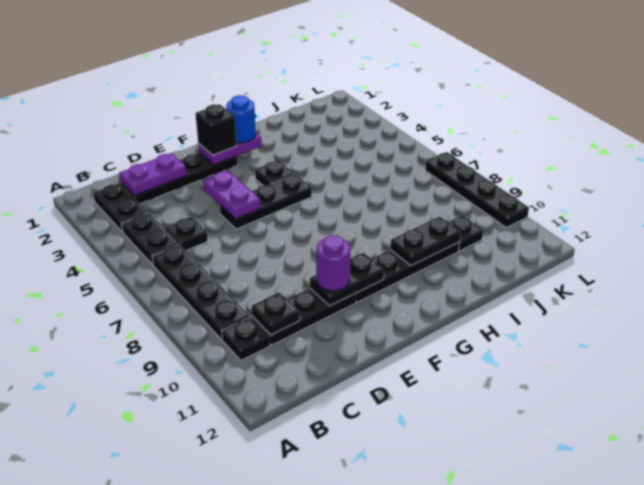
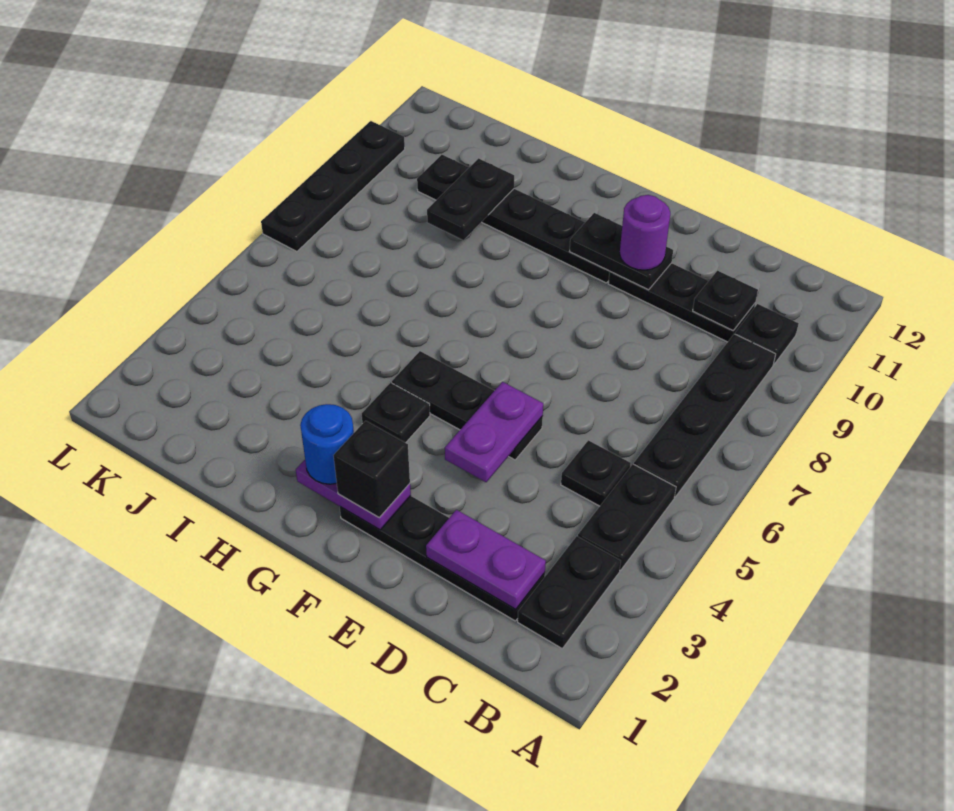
black plate H10:I10 level 2 -> black plate I9:I10 level 2

